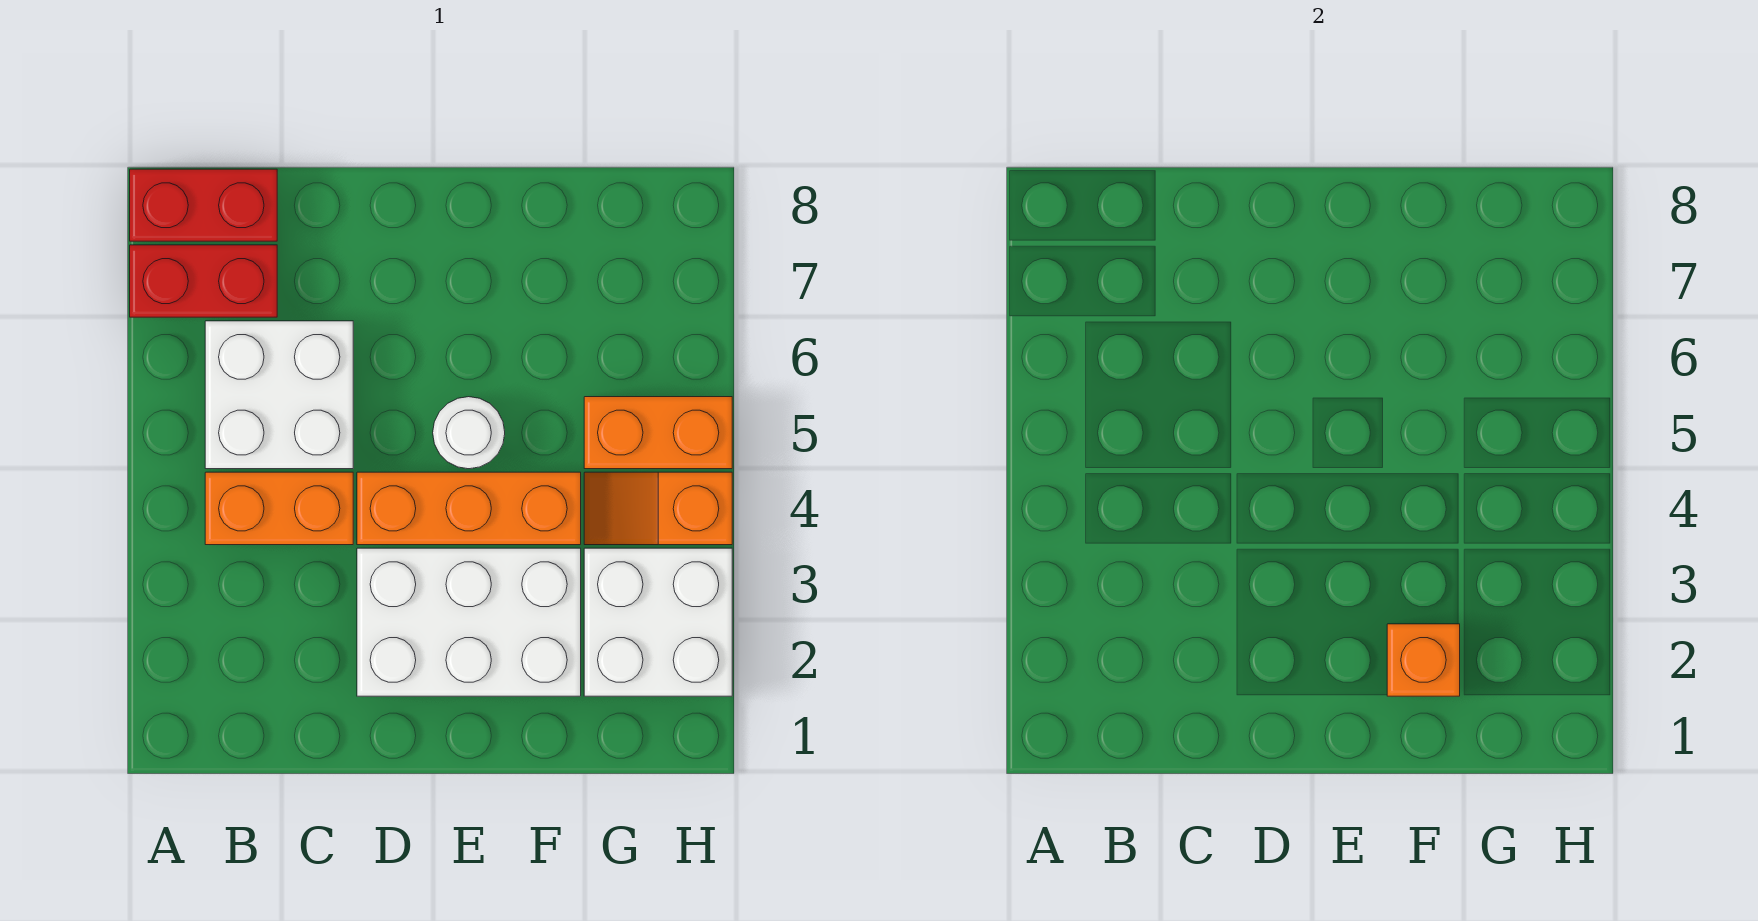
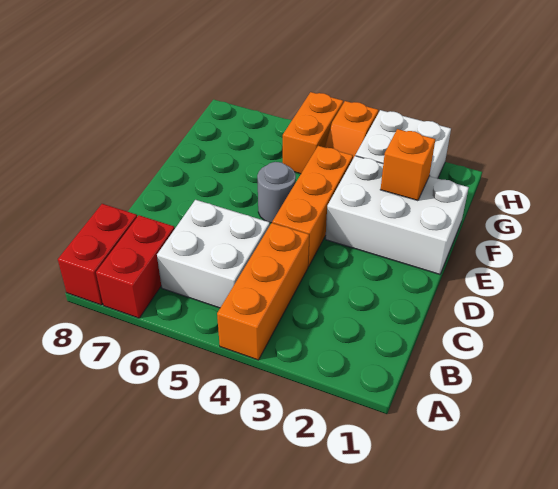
orange brick B4:C4 level 1 -> orange brick A4:C4 level 1
white brick D2:F3 level 1 -> white brick E1:F3 level 1
white round brick E5 level 1 -> grey round brick E5 level 1

